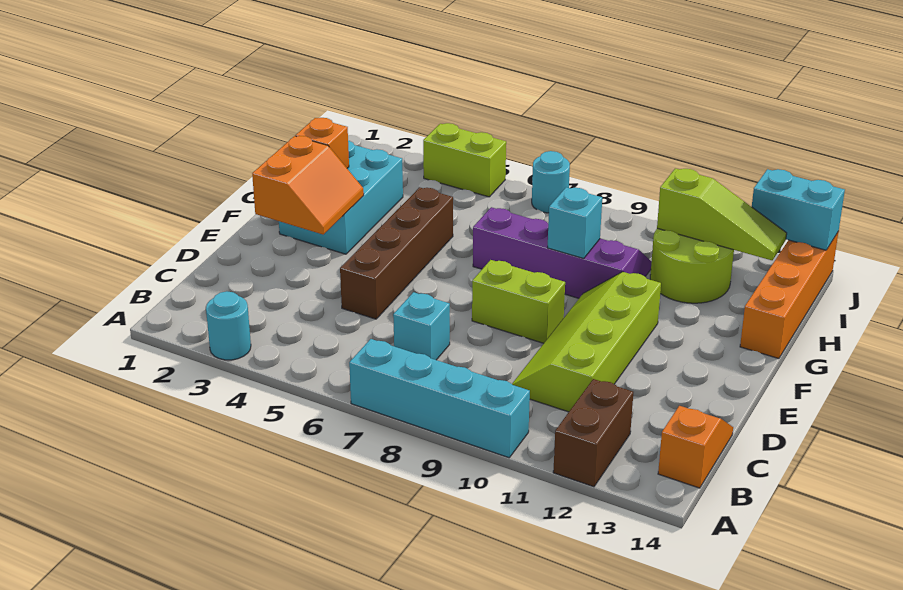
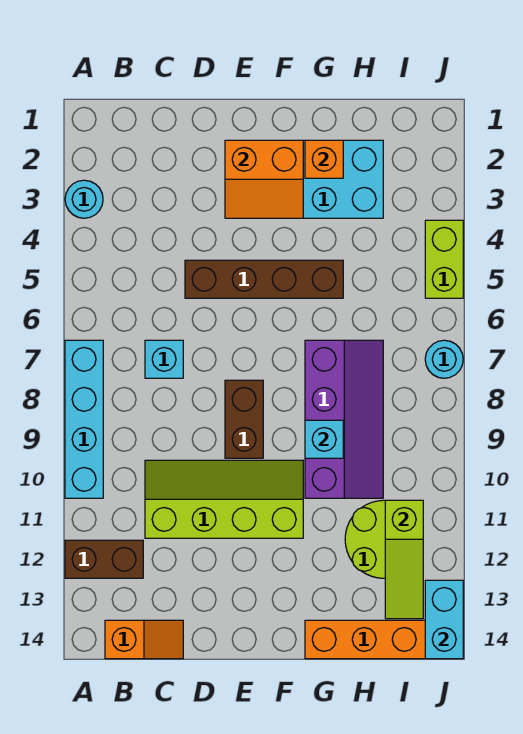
lime brick E8:E9 level 1 -> brown brick E8:E9 level 1

